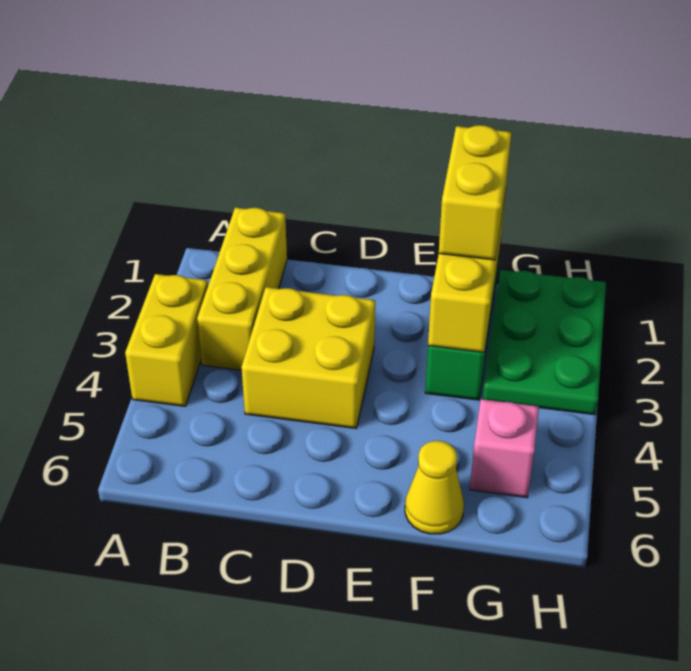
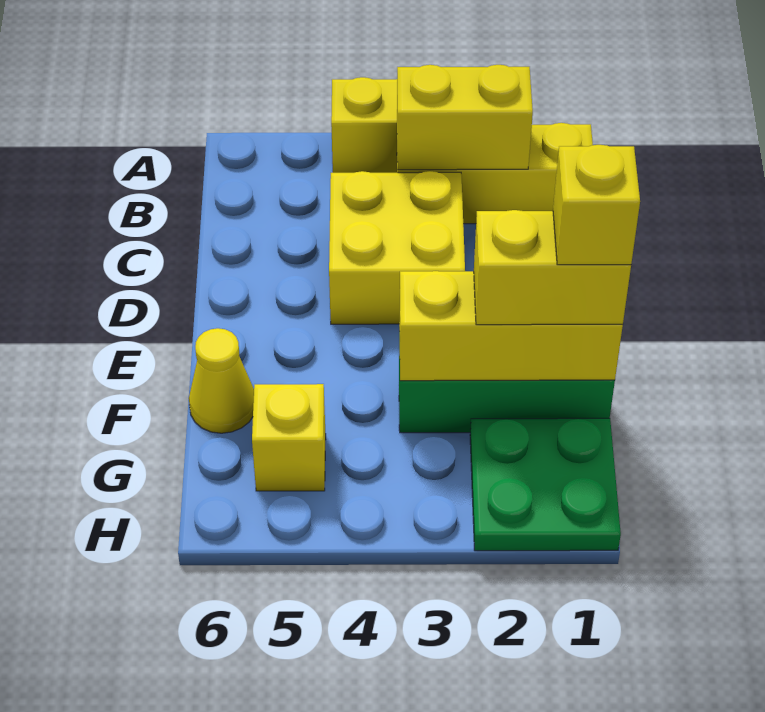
none -> yellow brick B2:B3 level 2
none -> yellow brick F1 level 4
green plate G1:H3 level 1 -> green plate G1:H2 level 1
pink brick G5 level 1 -> yellow brick G5 level 1

